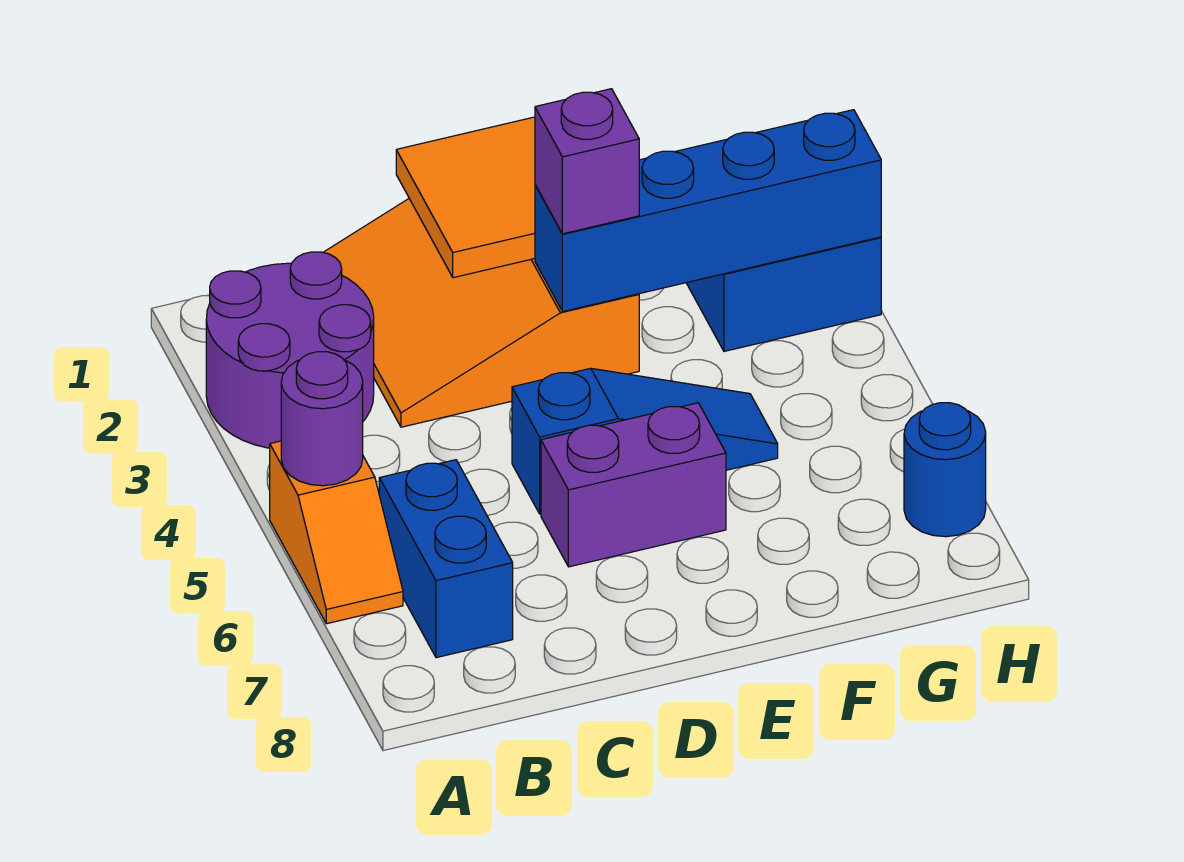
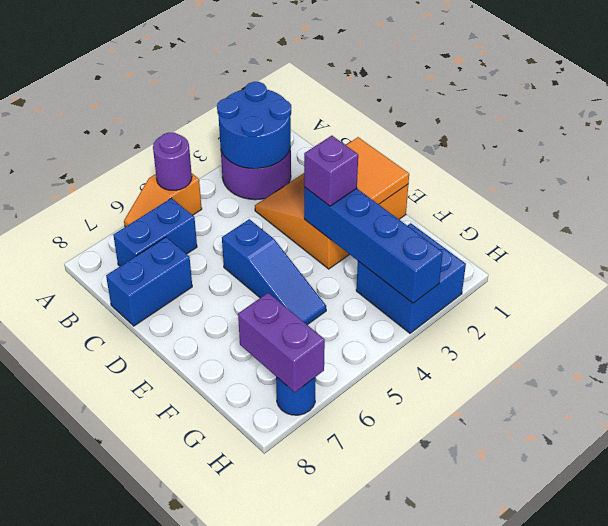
none -> blue round brick A2:B3 level 2
none -> blue brick C7:C8 level 1
purple brick D6:E6 level 1 -> purple brick G7:H7 level 2

